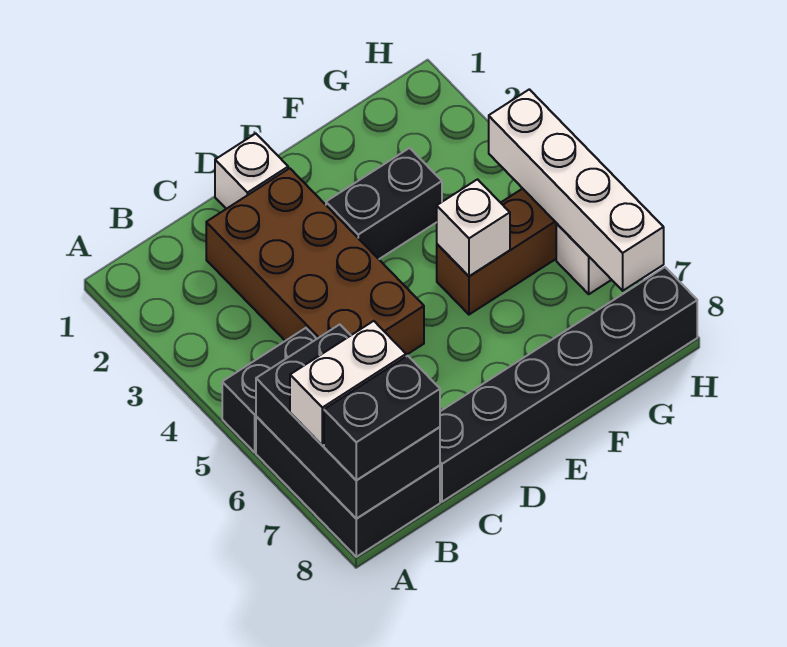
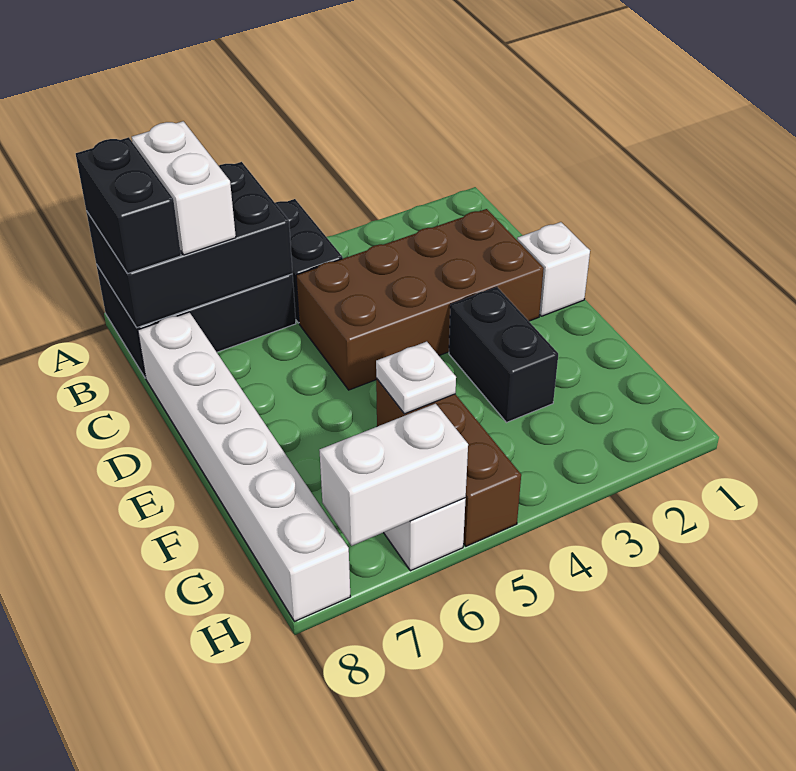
black brick C8:H8 level 1 -> white brick C8:H8 level 1
white brick F5 level 2 -> white plate F5 level 2
white brick H4:H7 level 2 -> white brick H6:H7 level 2

